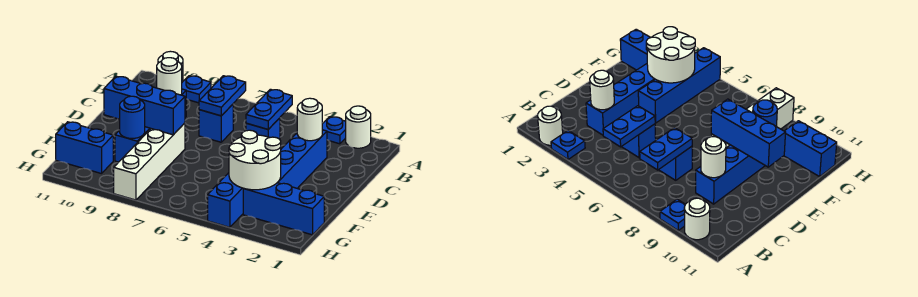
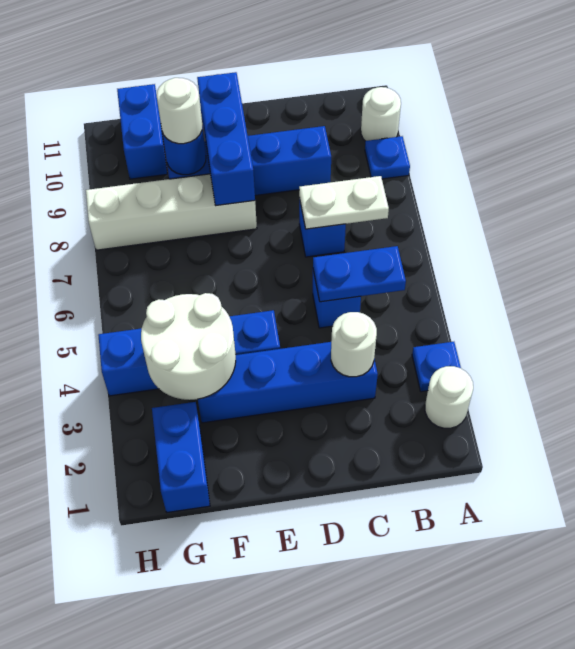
blue plate B7:C7 level 2 -> white plate B7:C7 level 2
white round brick C9 level 2 -> white round brick F9 level 3
blue brick G1:G3 level 1 -> blue brick G1:G2 level 1

